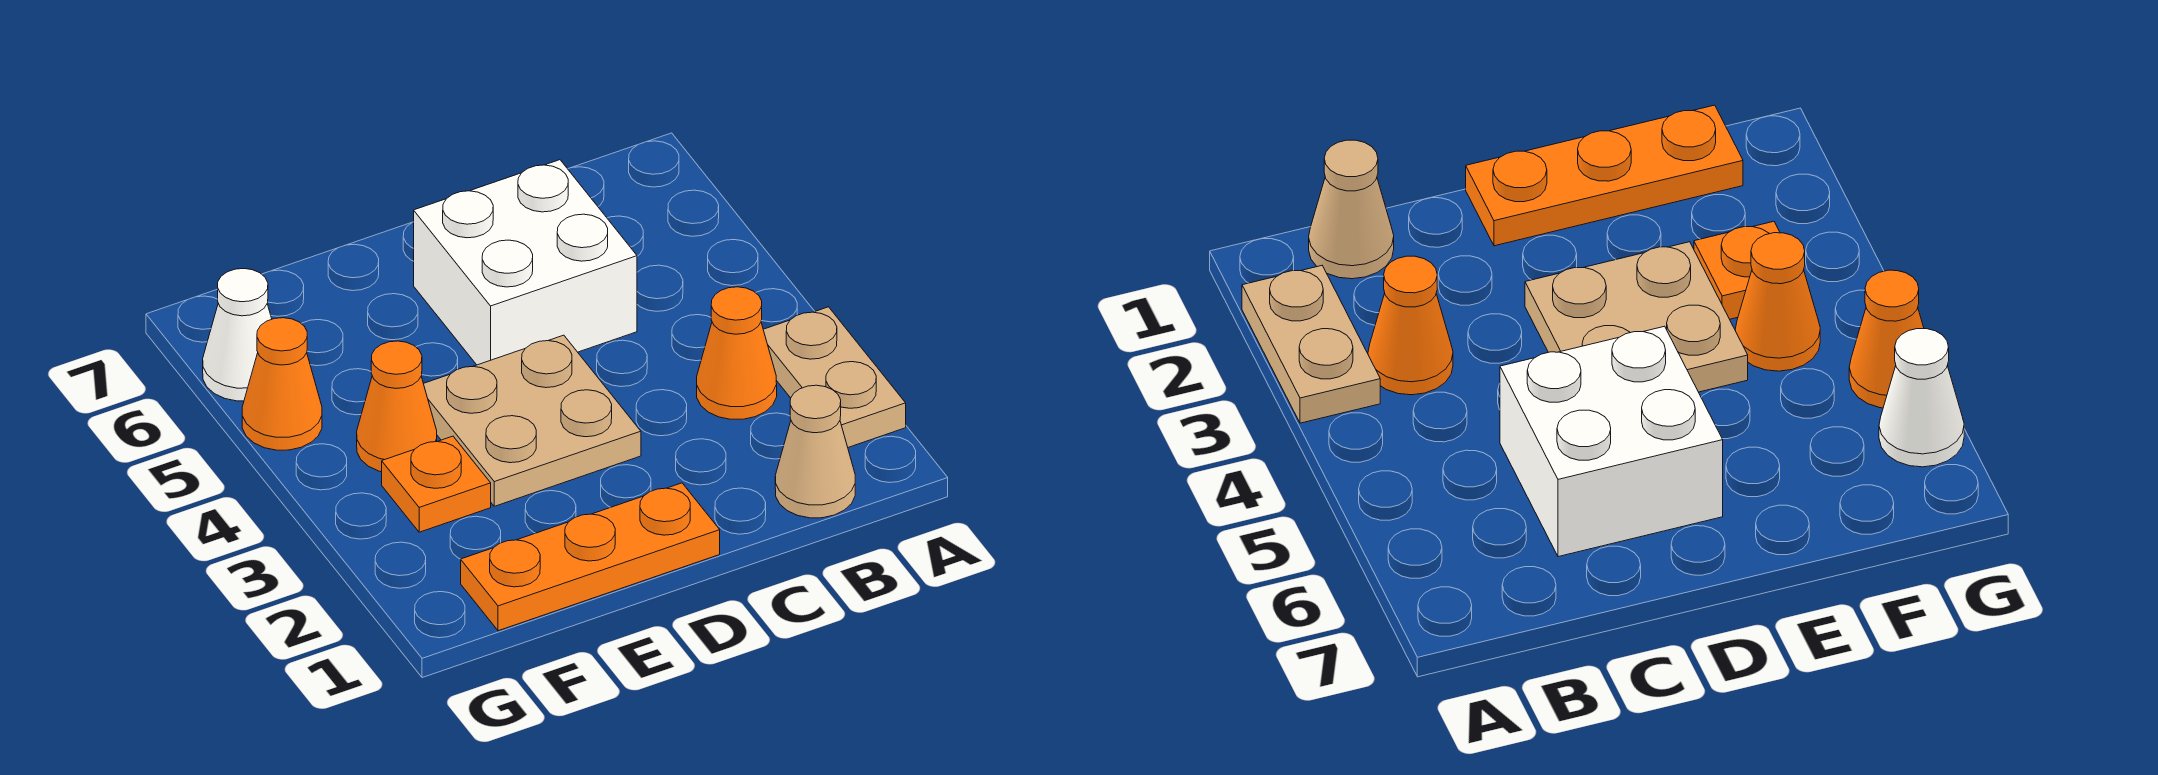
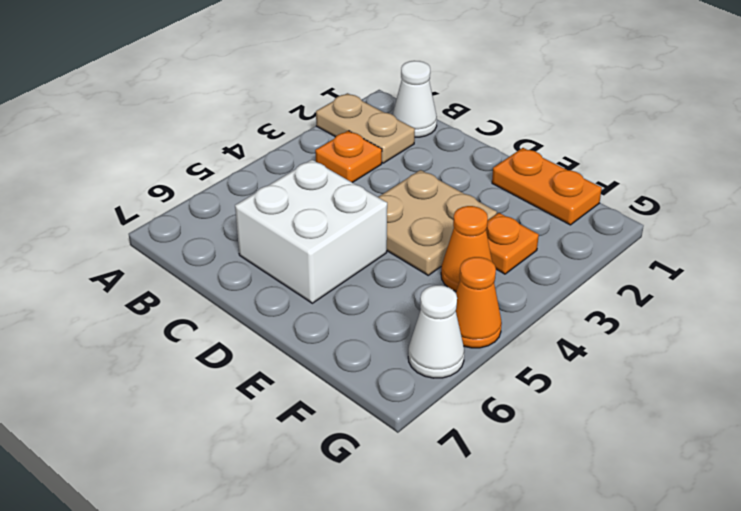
tan plate A2:A3 level 1 -> tan plate A2:B2 level 1
tan cone B1 level 1 -> white cone B1 level 1
orange cone B3 level 1 -> orange plate B3 level 1
orange plate D1:F1 level 1 -> orange plate E1:F1 level 1

